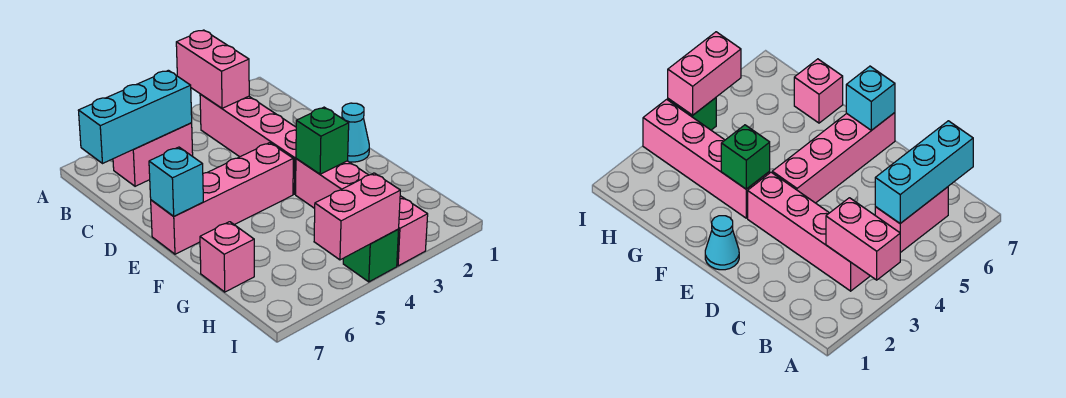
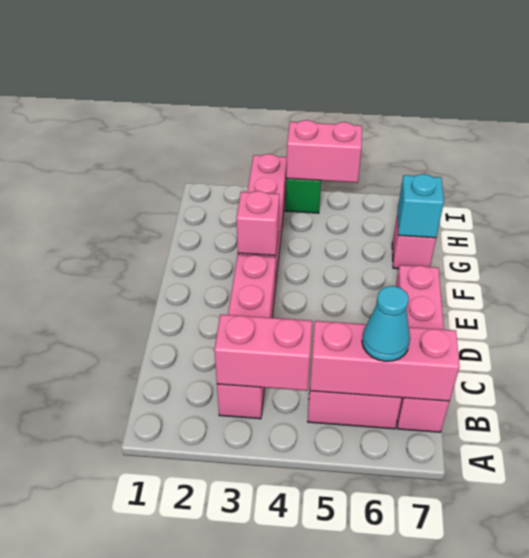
pink brick A3:B3 level 2 -> pink brick B3:B4 level 2
cyan brick B5:B7 level 2 -> pink brick B5:B7 level 2
cyan cone E1 level 1 -> cyan cone B6 level 3
pink brick E4:E7 level 1 -> pink brick B7:E7 level 1
cyan brick E7 level 2 -> cyan brick G7 level 2
green brick F3 level 2 -> pink brick F3 level 2

